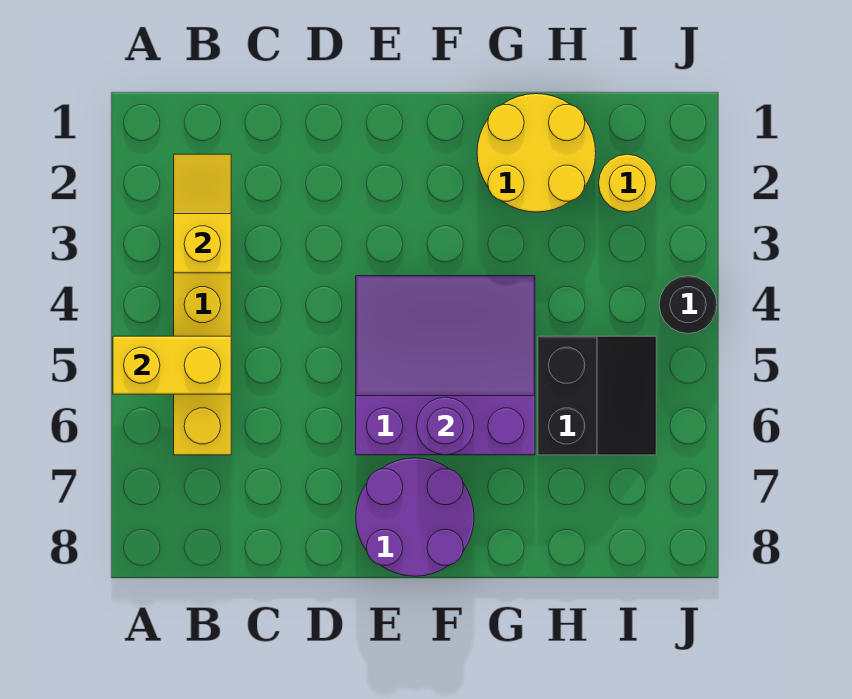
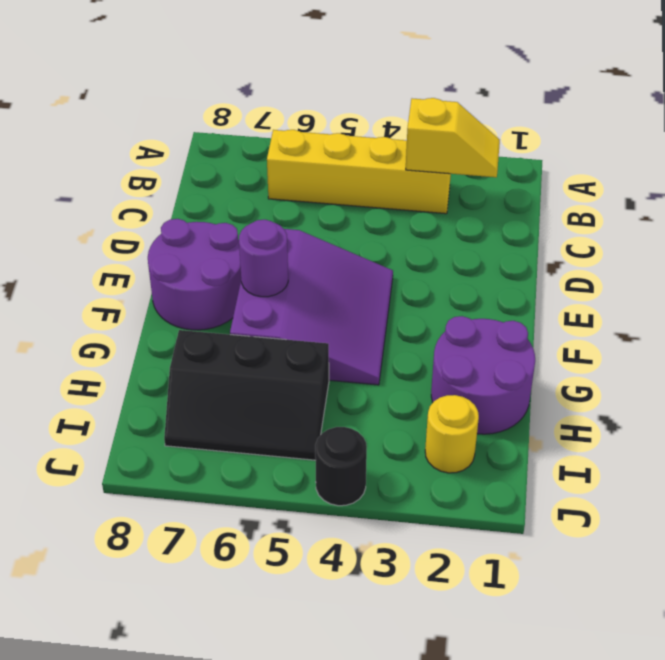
yellow brick A5:B5 level 2 -> none
yellow round brick G1:H2 level 1 -> purple round brick G1:H2 level 1
black slope H5:I6 level 1 top H -> black slope H5:I7 level 1 top H

